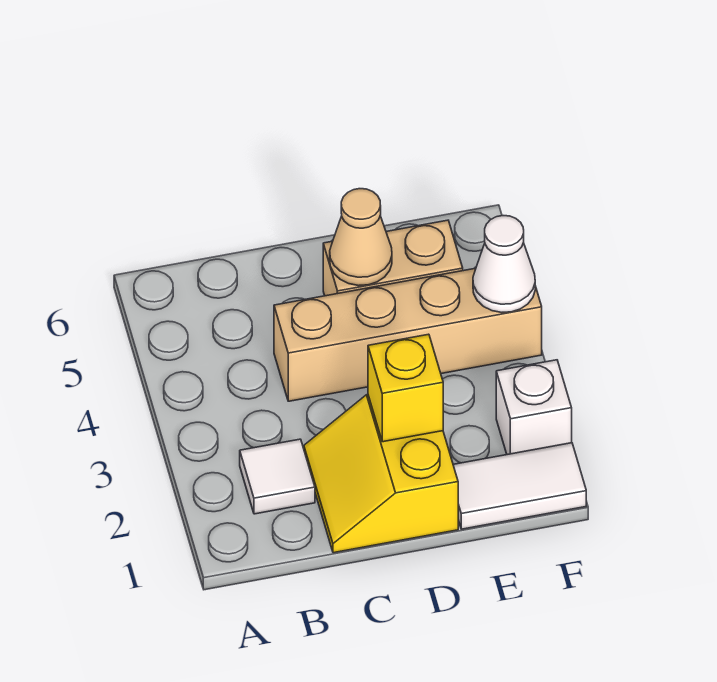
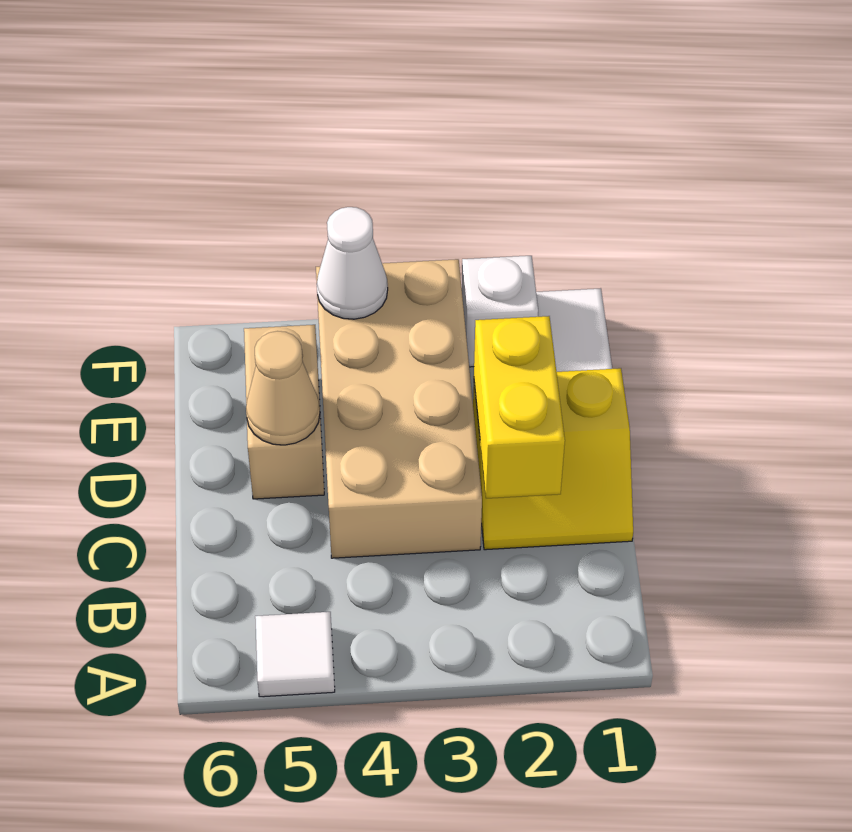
white tile B2 level 1 -> white tile A5 level 1
tan brick C4:F4 level 1 -> tan brick C3:F4 level 1
yellow brick D2 level 2 -> yellow brick C2:D2 level 2

